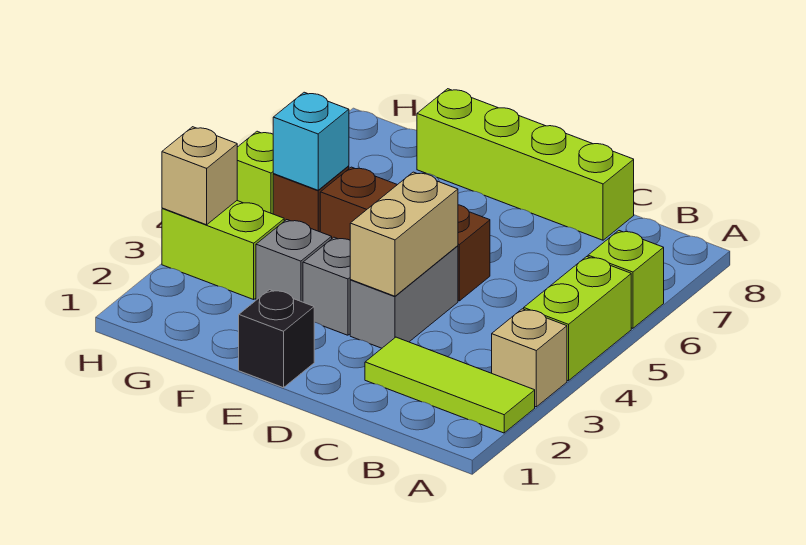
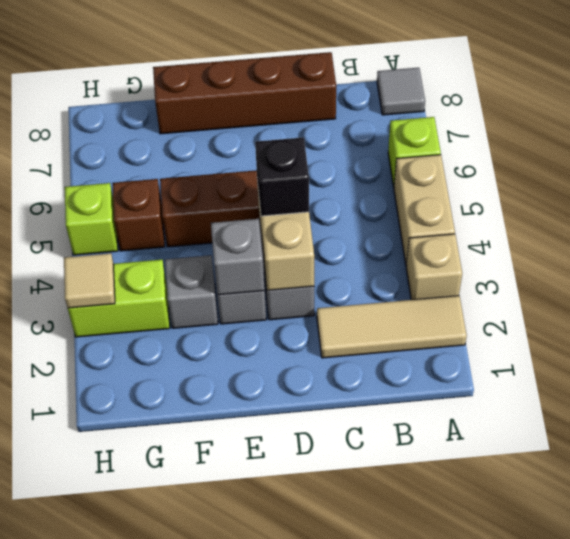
lime tile A2:C2 level 1 -> tan tile A2:C2 level 1
lime brick A4:A5 level 1 -> tan brick A4:A5 level 1
none -> grey tile A8 level 1
lime brick C8:F8 level 1 -> brown brick C8:F8 level 1
black brick E1 level 1 -> black brick D4 level 3
none -> grey brick E3 level 2
cyan brick G5 level 2 -> none
tan brick H3 level 2 -> tan tile H3 level 2

